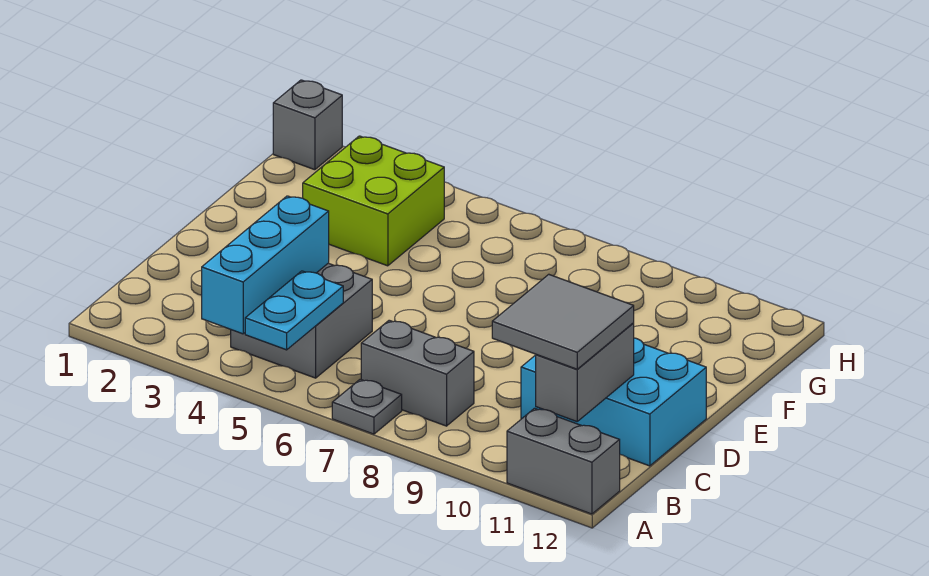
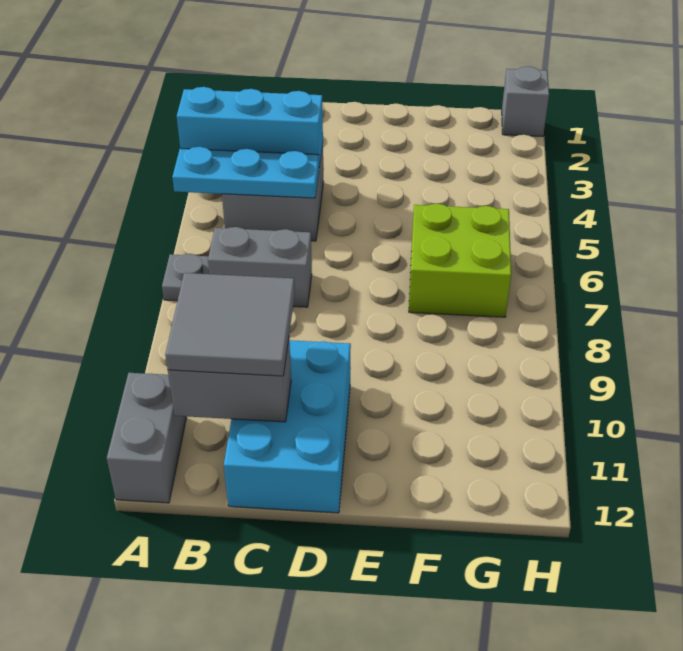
cyan plate A5:B5 level 2 -> cyan plate A5:C5 level 2
grey brick B7:B8 level 1 -> grey brick B7:C7 level 1
lime brick F3:G4 level 1 -> lime brick F6:G7 level 1

